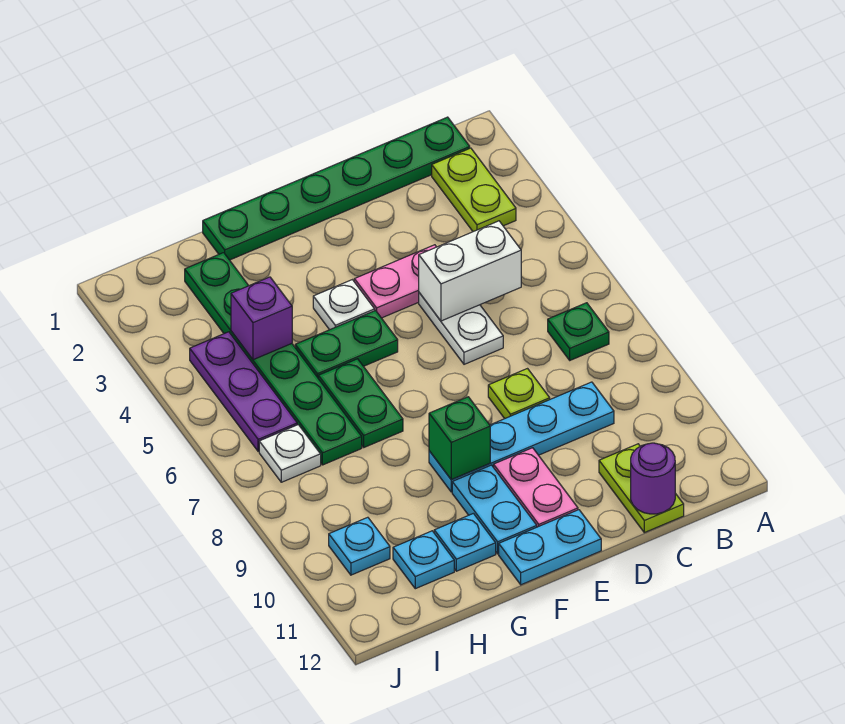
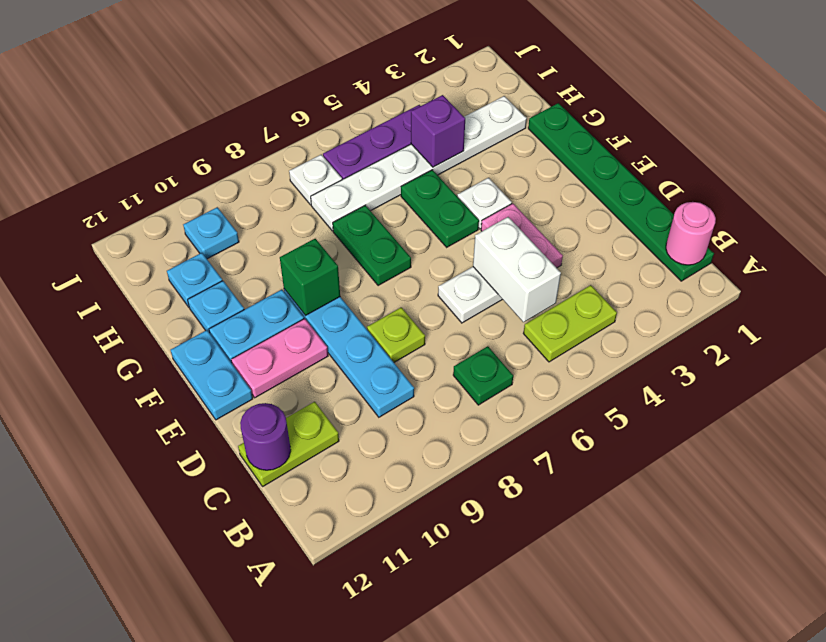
none -> pink round brick B1 level 2
lime plate B2:B3 level 1 -> lime plate B4:B5 level 1
green plate G6:G7 level 1 -> green plate F7:G7 level 1
green plate H2:H7 level 1 -> white plate H2:H7 level 1

